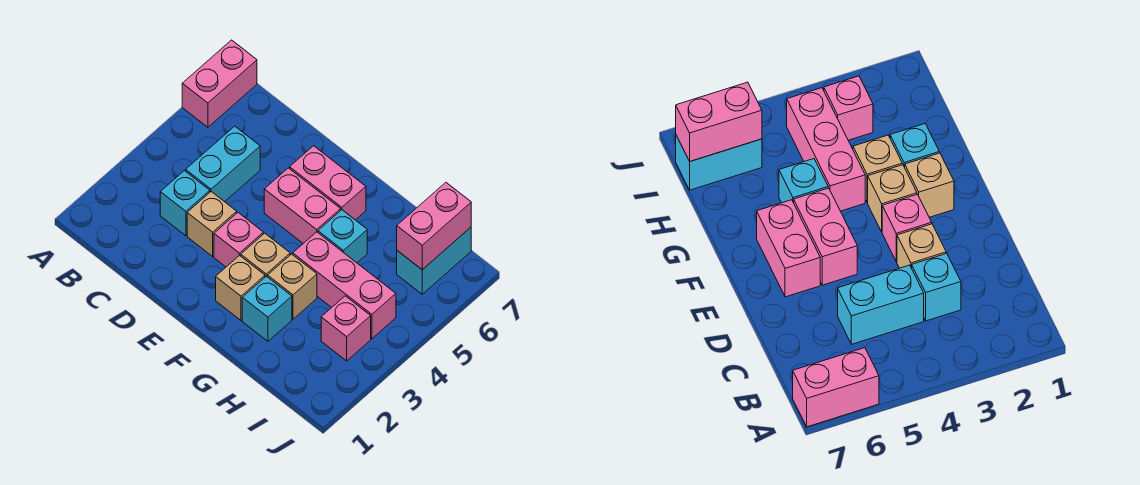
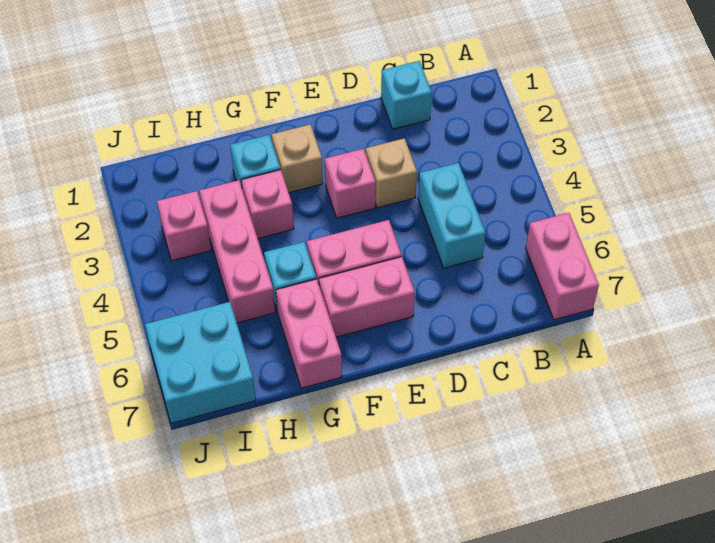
cyan brick C3 level 1 -> cyan brick C1 level 1
tan brick F3 level 1 -> none
tan brick G3 level 1 -> pink brick G3 level 1
pink brick G4:I4 level 1 -> pink brick H3:H5 level 1
cyan brick I6:I7 level 1 -> cyan brick I6:J7 level 1
pink brick I6:I7 level 2 -> pink brick G6:G7 level 1

